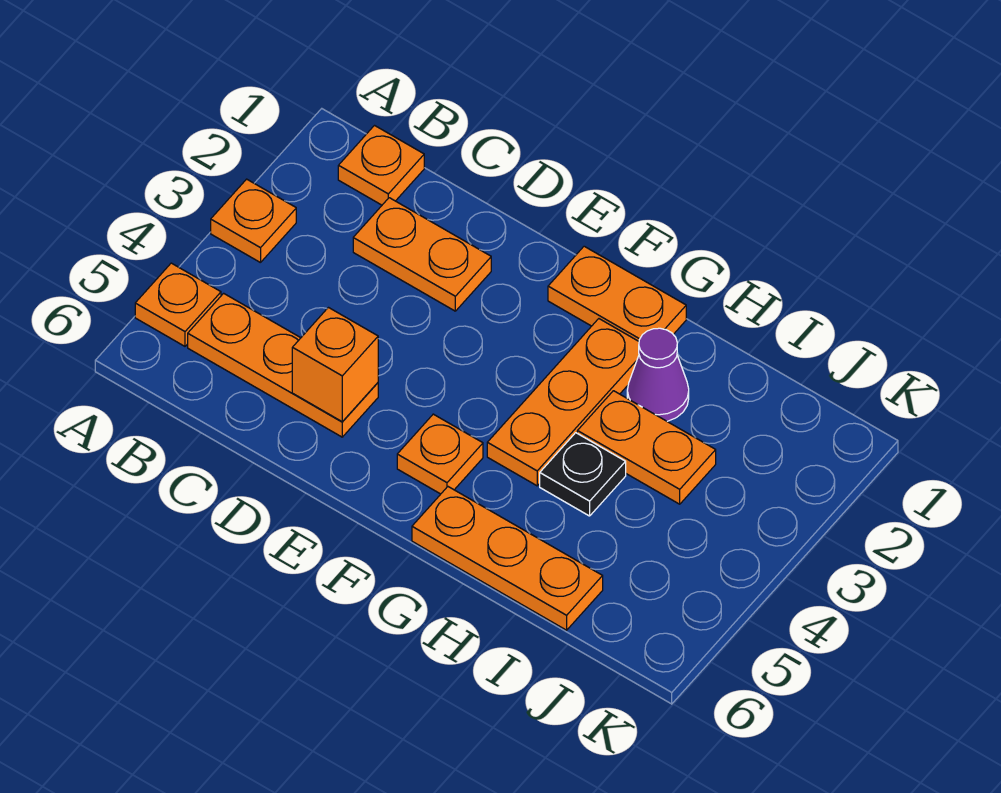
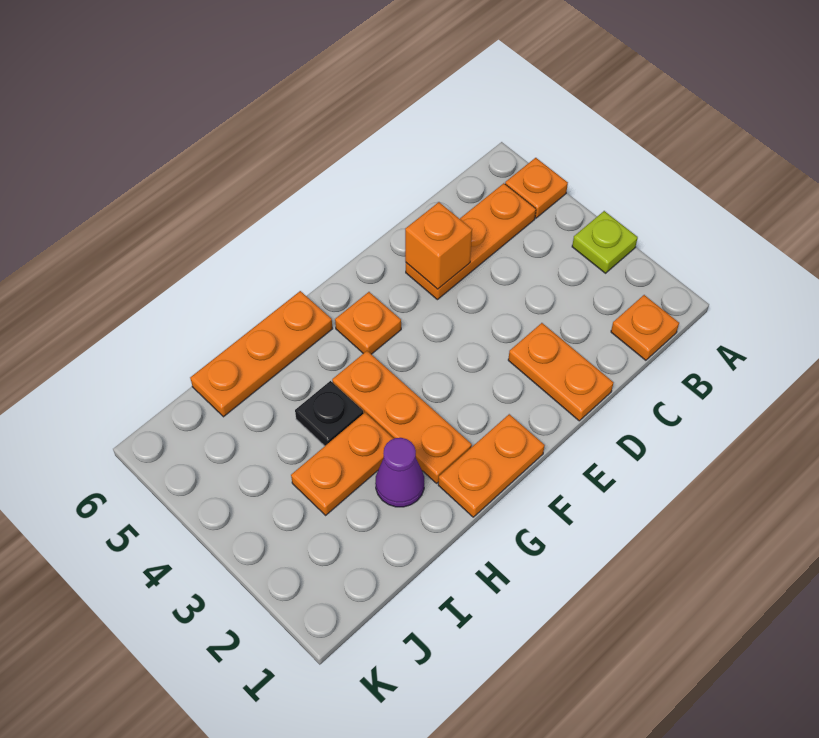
orange plate A3 level 1 -> lime plate A3 level 1
orange plate C2:D2 level 1 -> orange plate D1:D2 level 1

